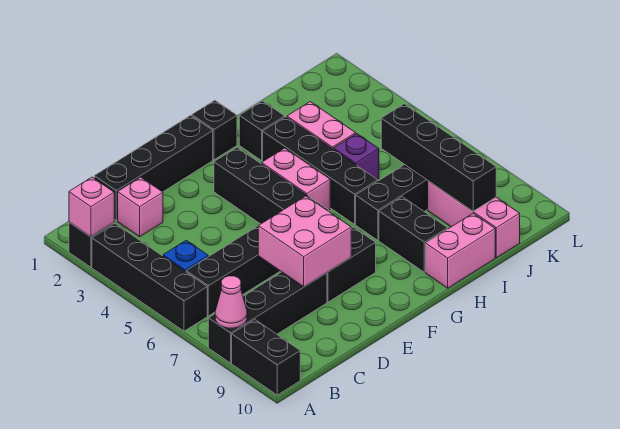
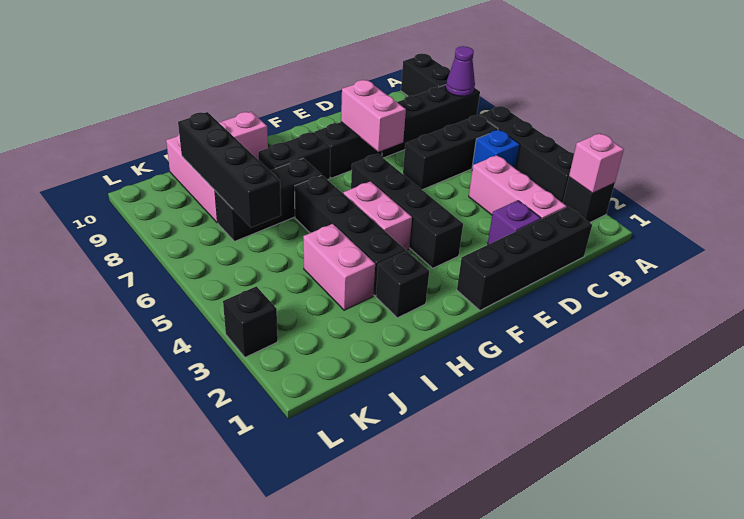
pink cone A8 level 2 -> purple cone A8 level 2
pink brick C2 level 1 -> pink brick C2:C4 level 1
pink brick D7:E8 level 2 -> pink brick E7:E8 level 2
black brick G1 level 1 -> black brick L3 level 1
black brick H8:H9 level 1 -> black brick G8:H8 level 1
purple brick I5 level 1 -> purple brick D2 level 1

